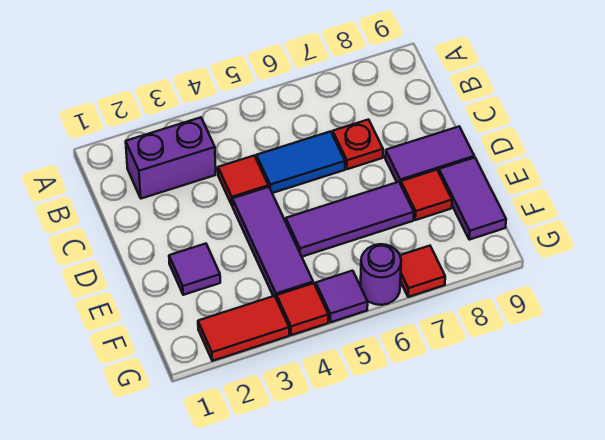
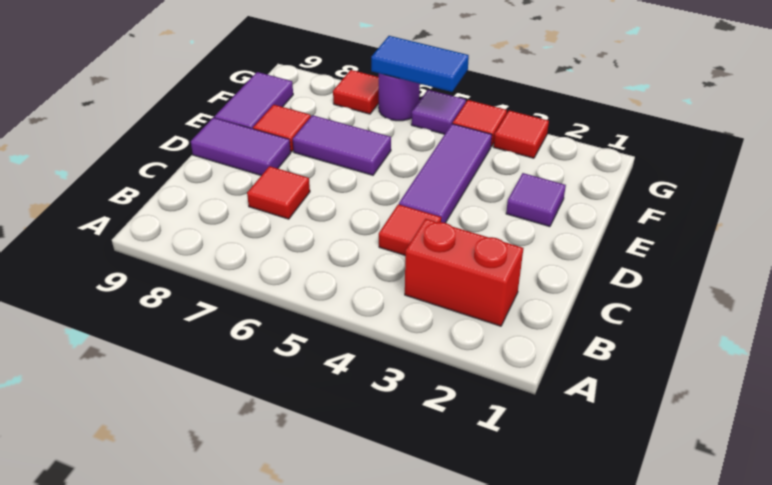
purple brick B2:B3 level 1 -> red brick B2:B3 level 1
blue tile C5:C6 level 1 -> blue tile G5:G6 level 2
red plate C7 level 1 -> red tile C7 level 1
purple tile E5:E7 level 1 -> purple tile E6:E7 level 1
red tile G2:G3 level 1 -> red tile G3 level 1

